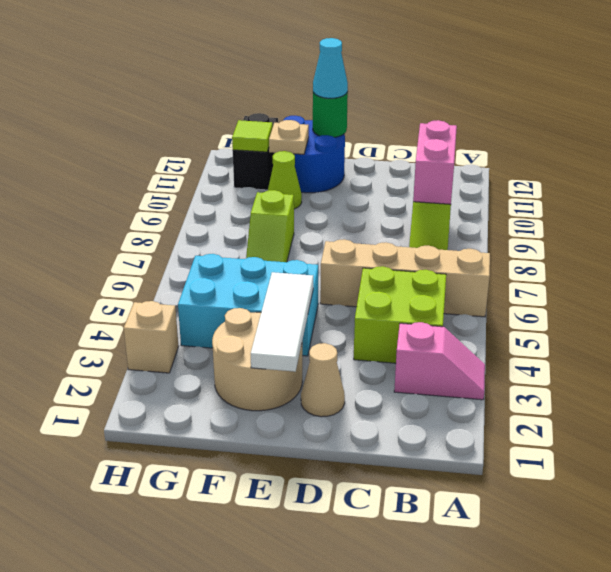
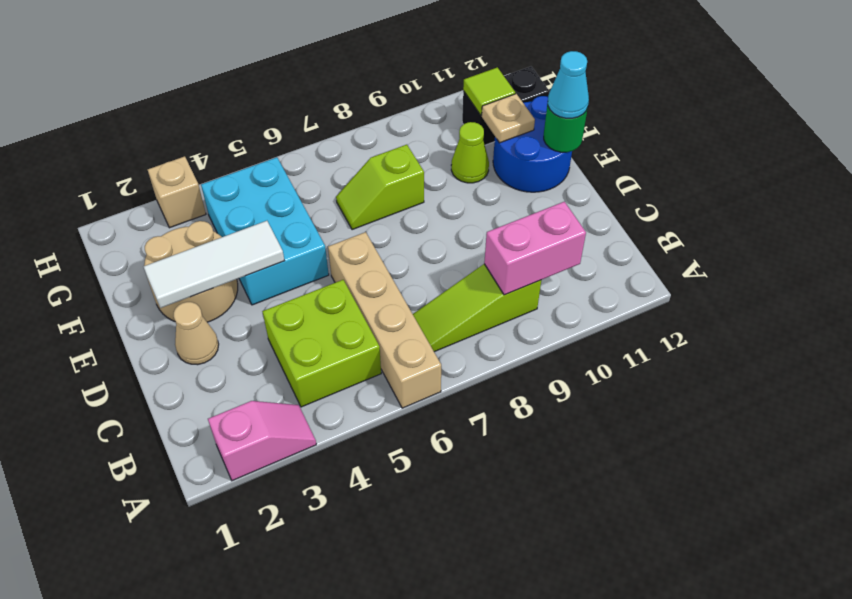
pink slope A3:B3 level 1 top B -> pink slope A2:A3 level 1 top 2

